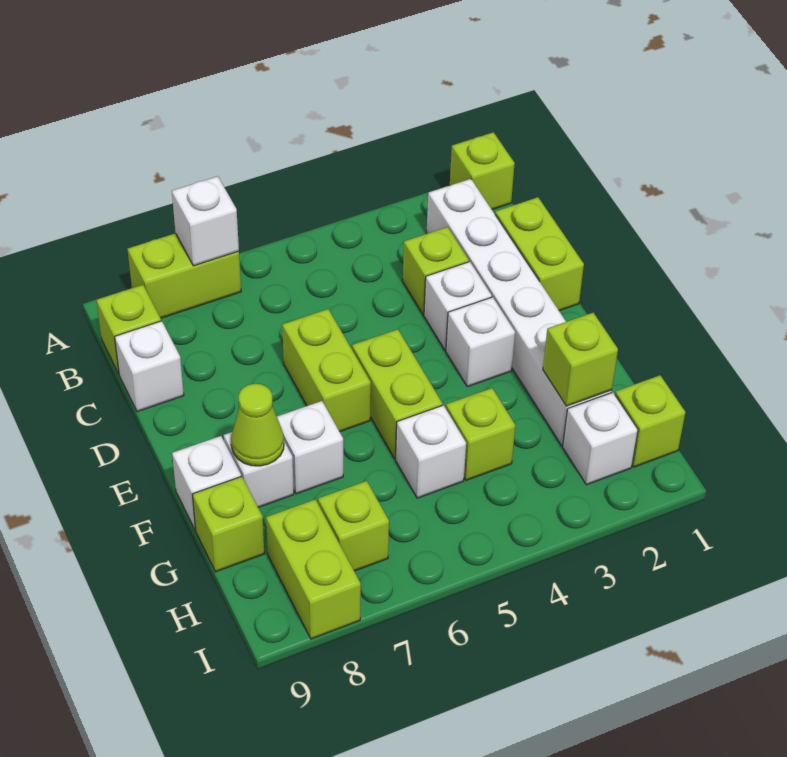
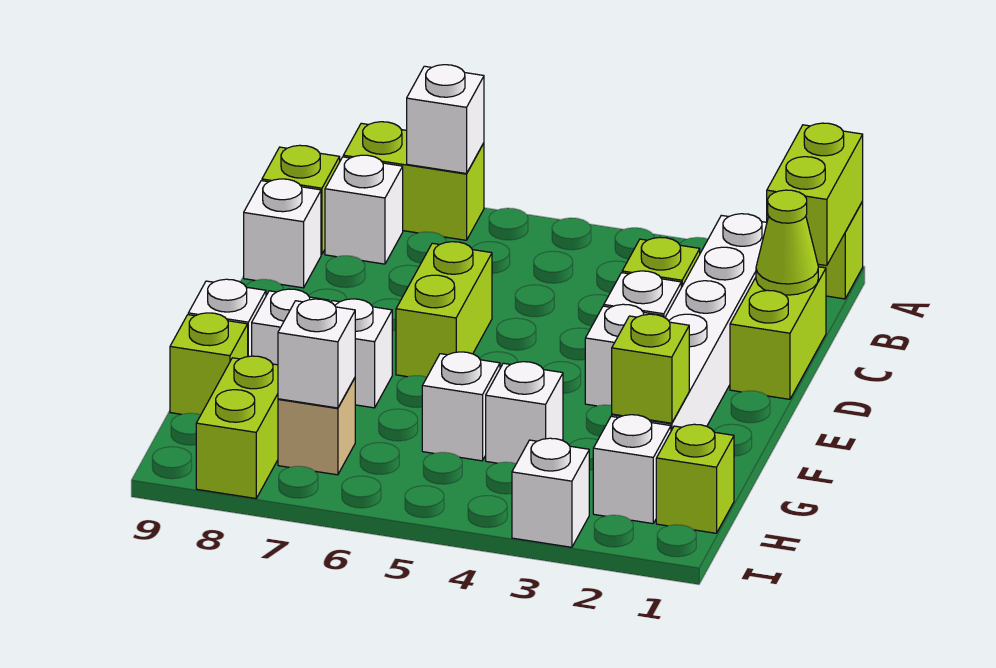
none -> white brick B8 level 1
lime brick E5:F5 level 1 -> lime brick A1:B1 level 2
lime cone F8 level 2 -> lime cone C1 level 2
lime brick G4 level 1 -> white brick G4 level 1
lime brick H7 level 1 -> tan brick H7 level 1
none -> white brick H7 level 2
none -> white brick I3 level 1

